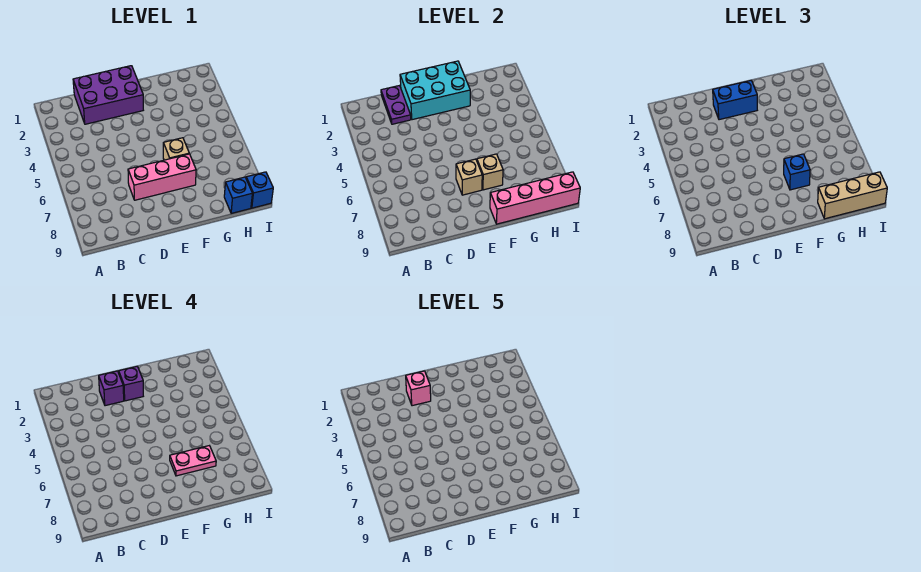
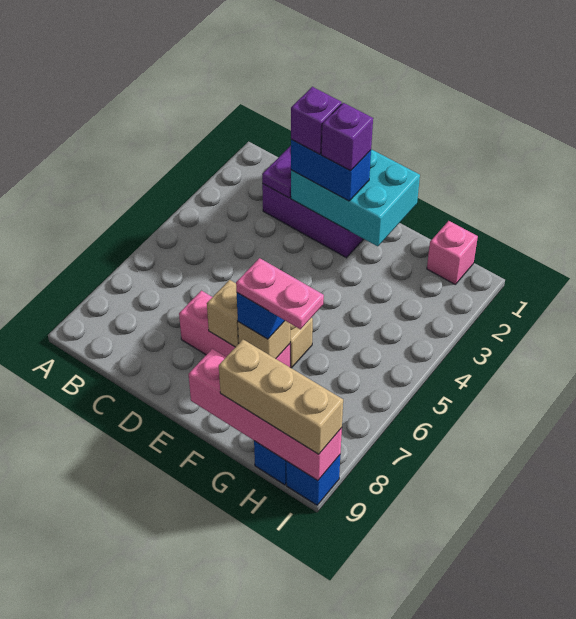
pink brick D2 level 5 -> pink brick H1 level 1

